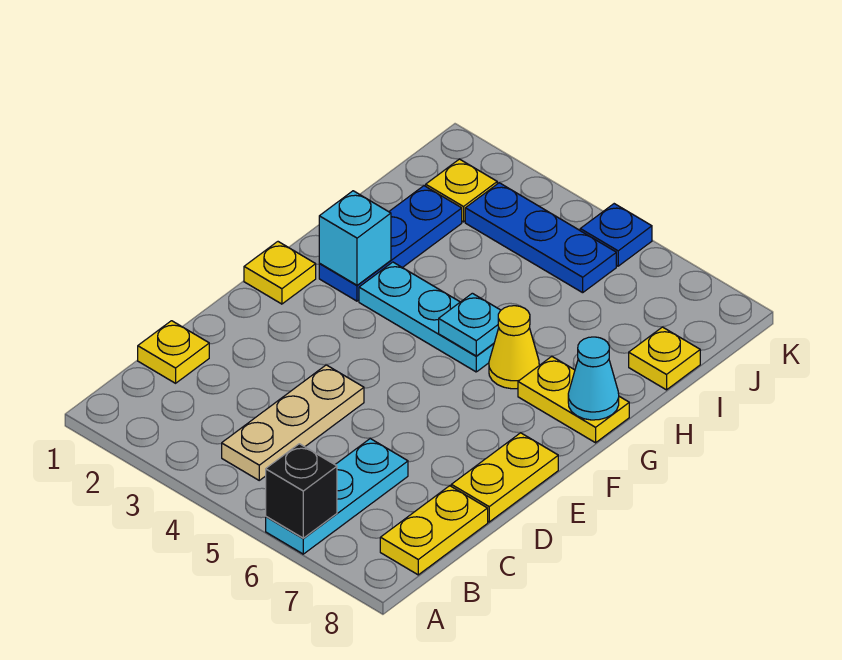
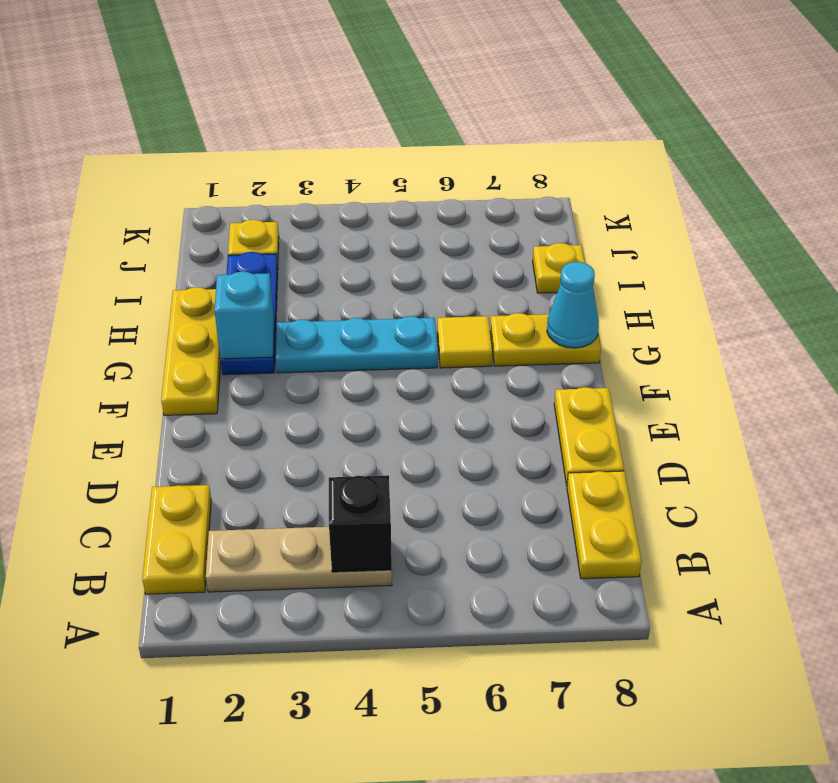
cyan plate A6:C6 level 1 -> none
black brick A6 level 2 -> black brick B4 level 2
tan plate B4:D4 level 1 -> tan plate B2:B4 level 1
yellow plate C1 level 1 -> yellow plate B1:C1 level 1
yellow plate F1 level 1 -> yellow plate F1:H1 level 1
cyan plate G5 level 2 -> none
yellow cone G6 level 1 -> yellow tile G6 level 1
blue plate J3:J5 level 1 -> none
blue plate K5 level 1 -> none

